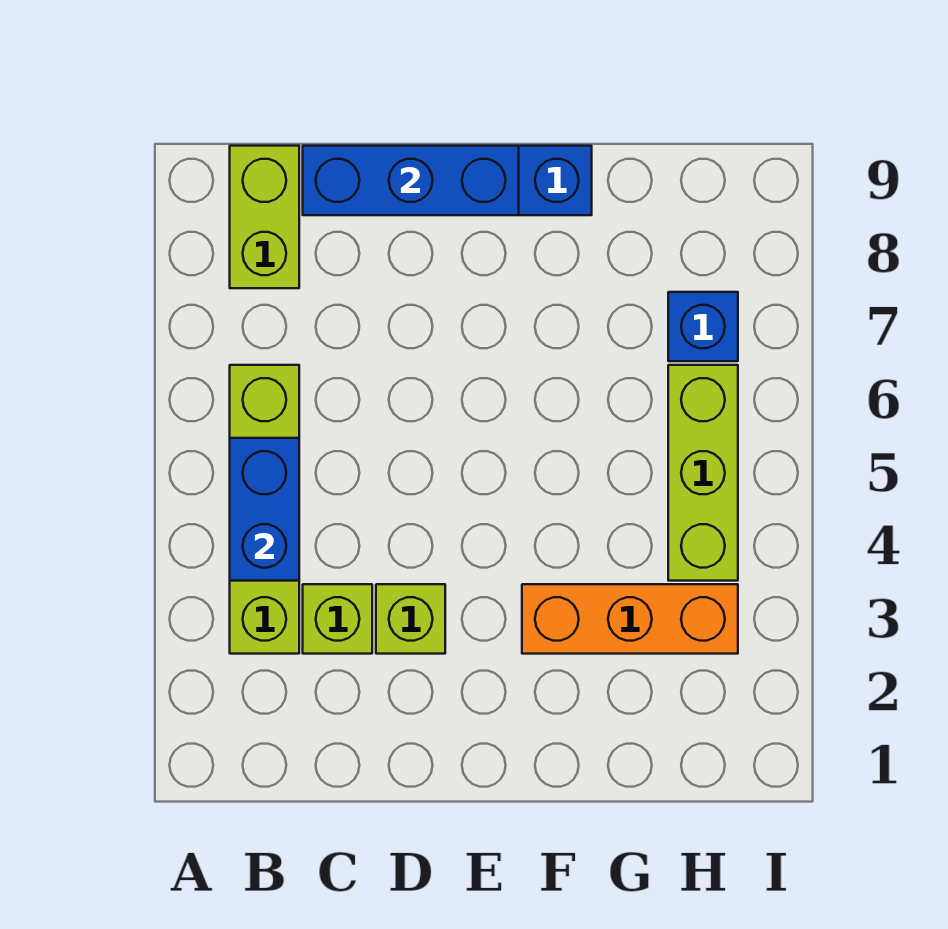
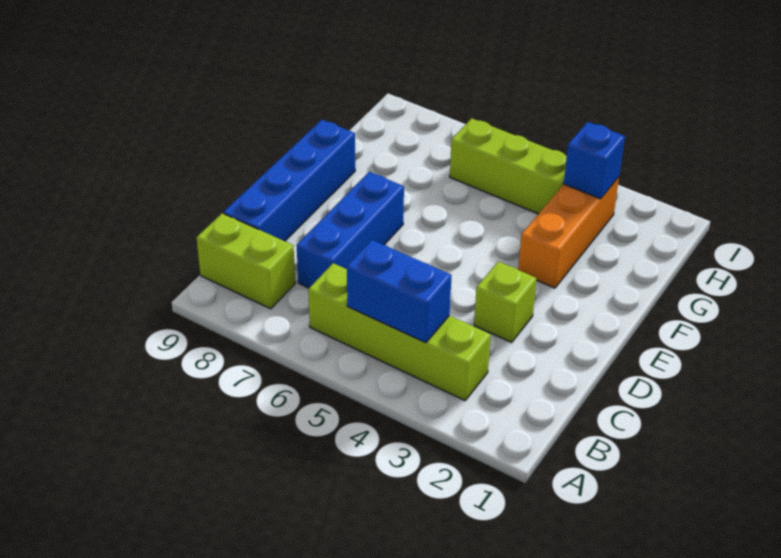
lime brick C3 level 1 -> none
blue brick C9:E9 level 2 -> blue brick C7:E7 level 1
blue brick H7 level 1 -> blue brick H3 level 2

